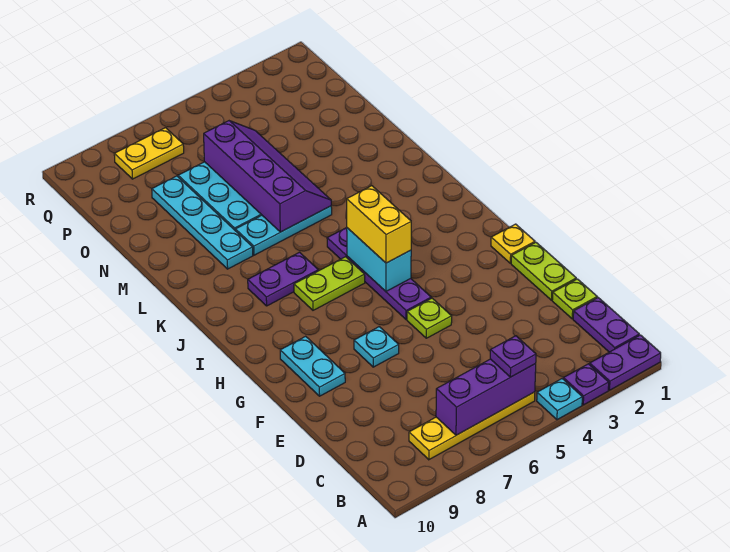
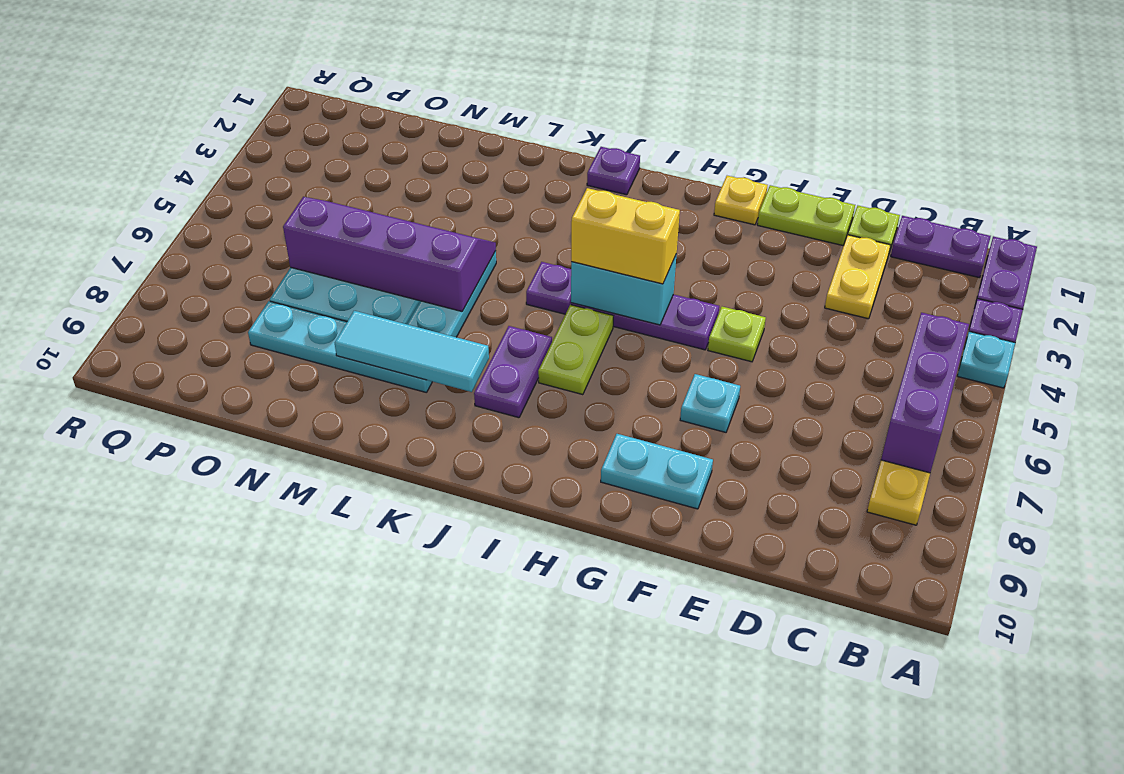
purple plate B5 level 3 -> purple plate J1 level 1
none -> cyan tile K8:M8 level 2
yellow plate Q7:Q8 level 1 -> yellow plate D2:D3 level 1

